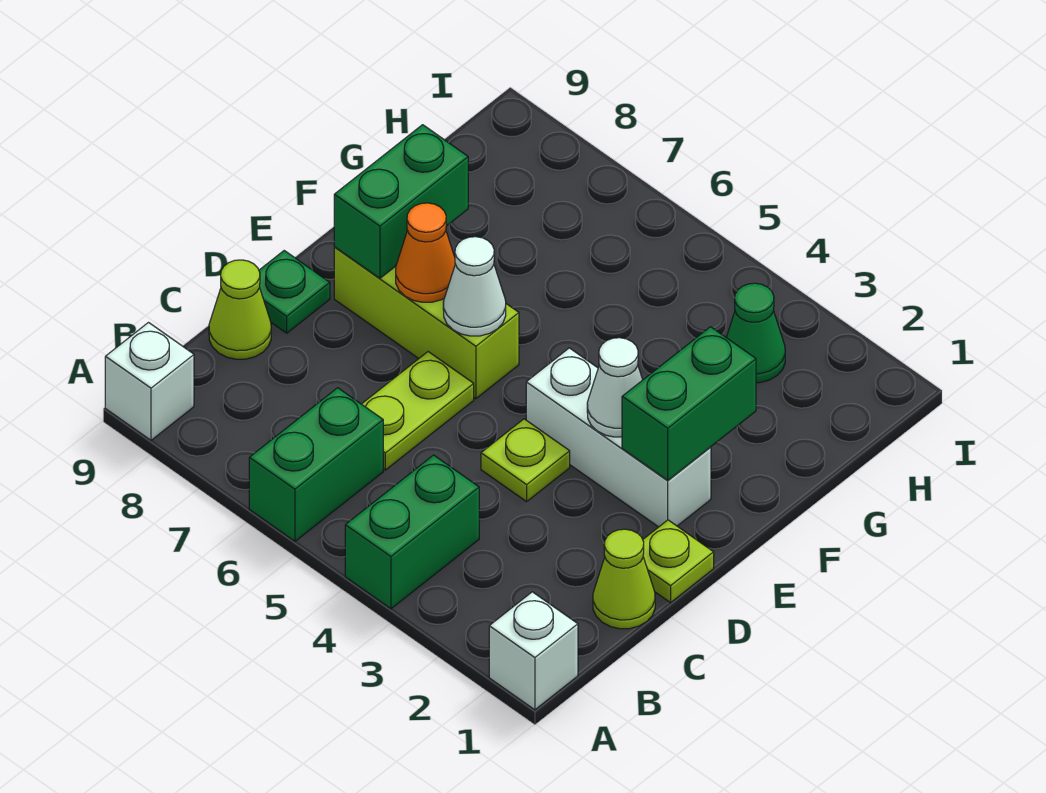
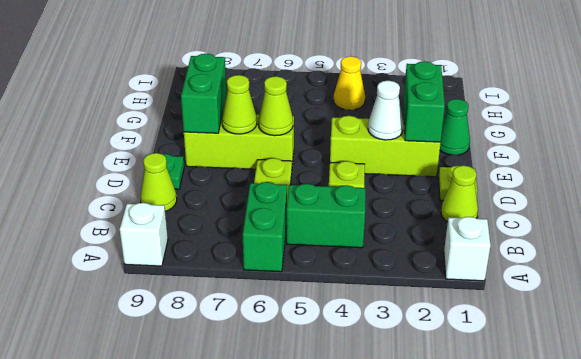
green brick A4:B4 level 1 -> green brick B4:B5 level 1
white brick E2:E4 level 1 -> lime brick E2:E4 level 1
white cone E6 level 2 -> lime cone E6 level 2
orange cone E7 level 2 -> lime cone E7 level 2
green cone H3 level 1 -> green cone F1 level 1
none -> yellow cone H4 level 1

